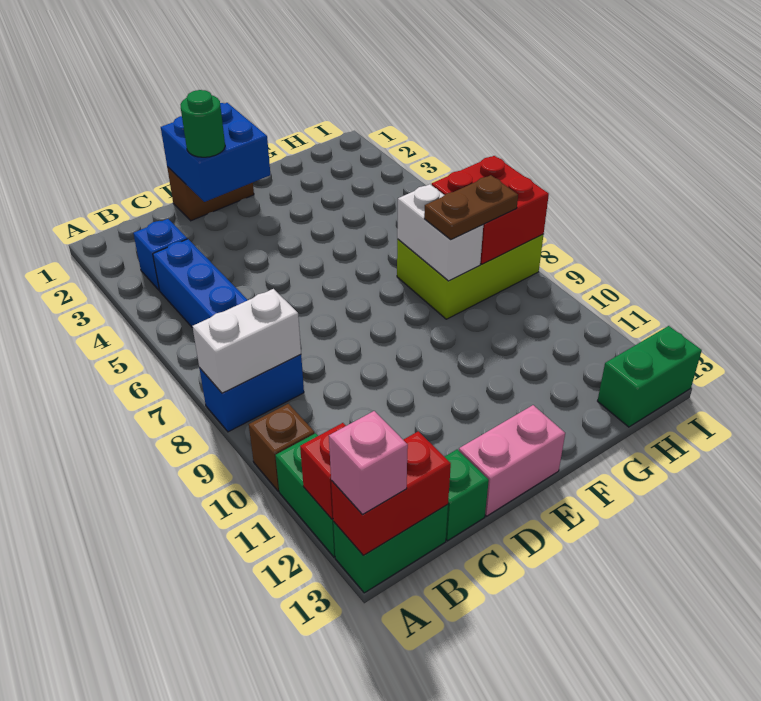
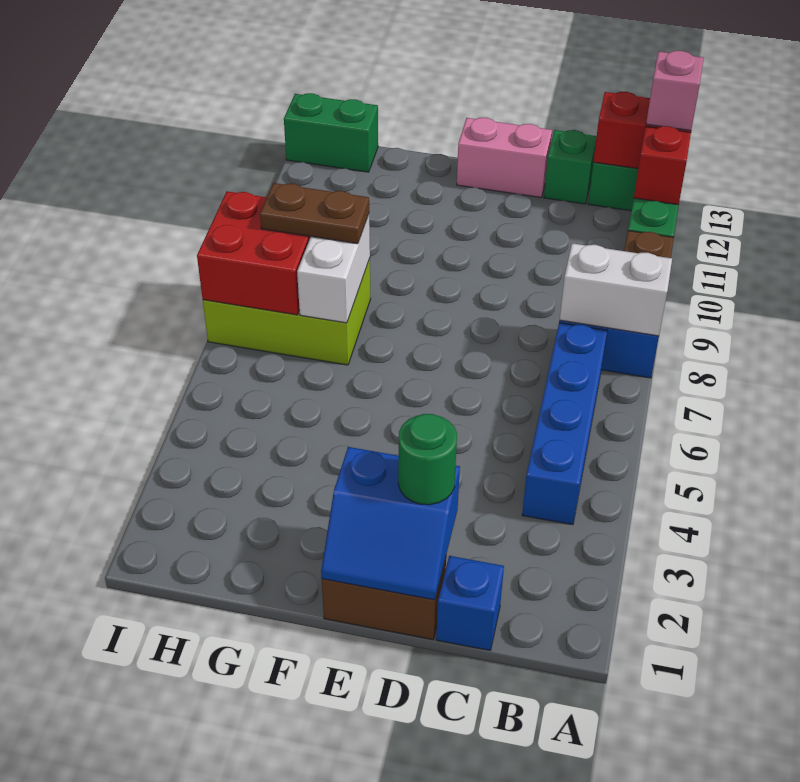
blue brick B3 level 1 -> blue brick C1 level 1
blue brick D1:E2 level 2 -> blue slope D1:E2 level 2 top 2

